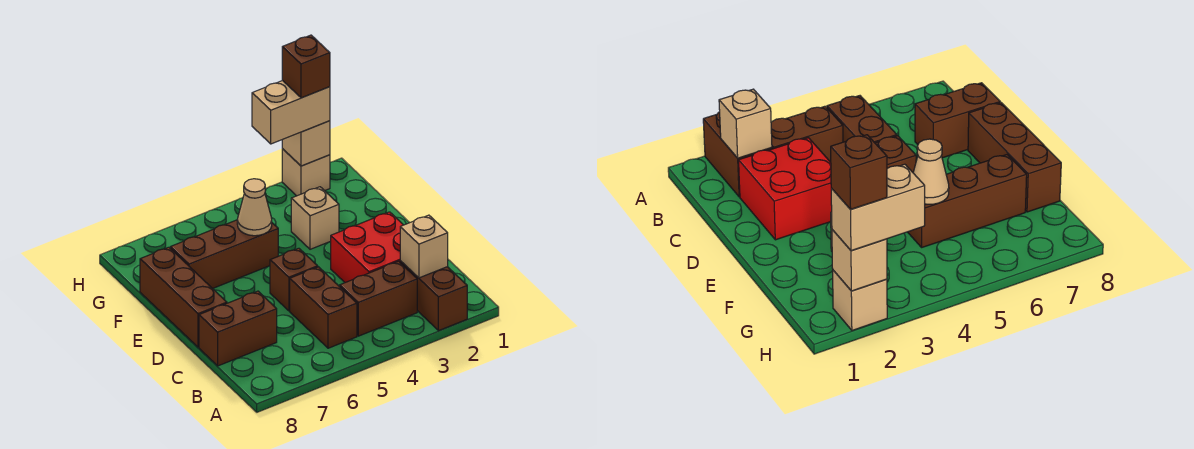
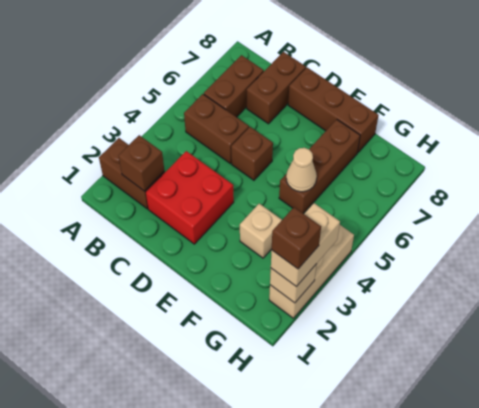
tan brick B2 level 2 -> brown brick B2 level 2
brown brick B3:B4 level 1 -> brown brick B6:B7 level 1
tan brick H2 level 1 -> tan brick H2:H4 level 1

